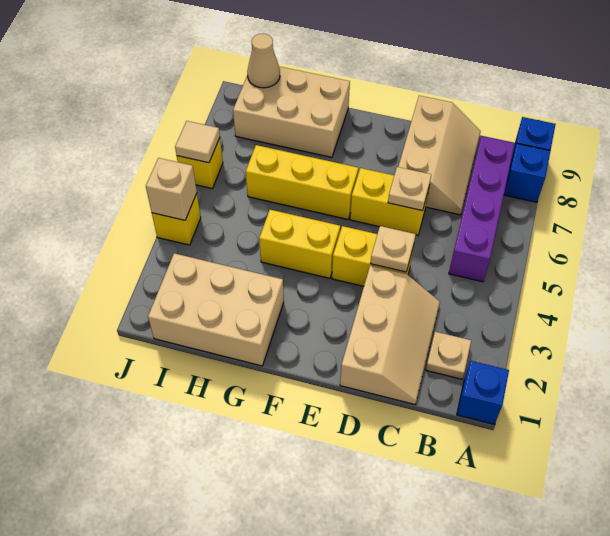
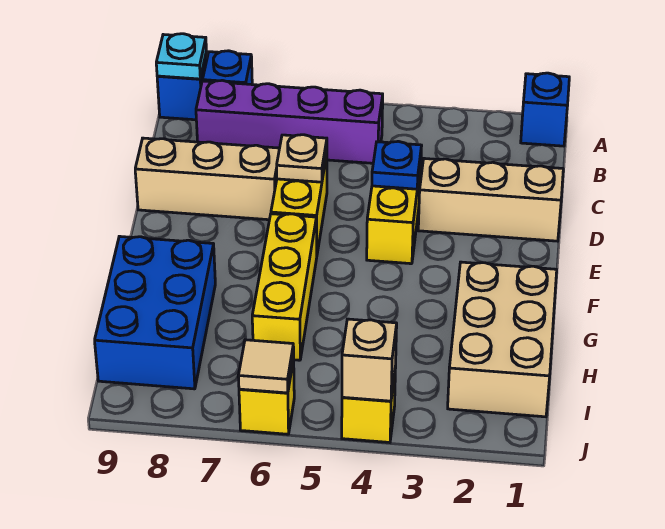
none -> cyan plate A9 level 2
tan plate B2 level 1 -> none
tan plate D4 level 2 -> blue plate D4 level 2
yellow brick F4:G4 level 1 -> none
tan brick G8:I9 level 1 -> blue brick G8:I9 level 1
tan cone I9 level 2 -> none

